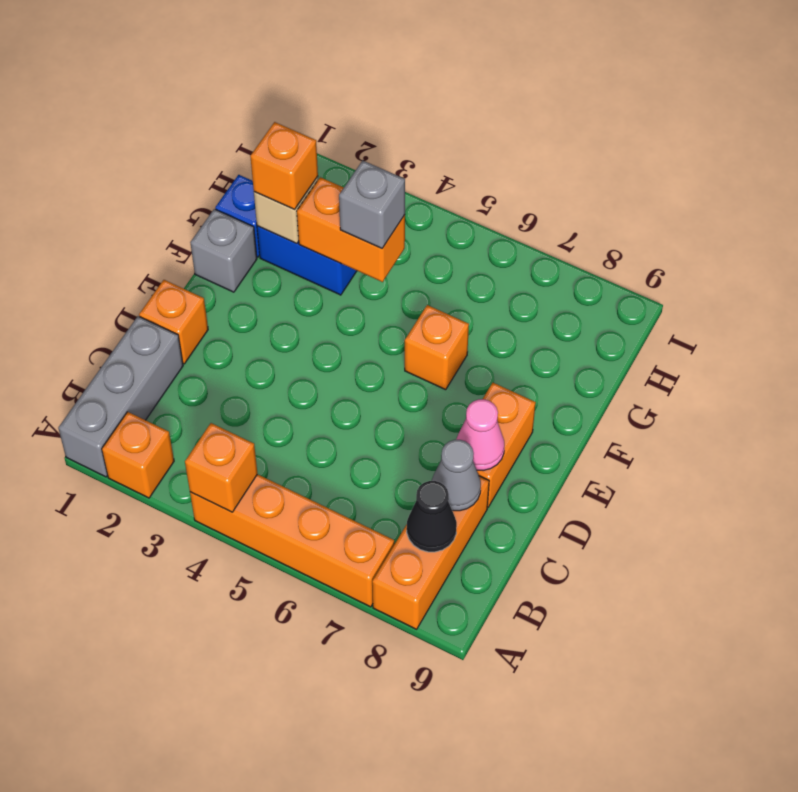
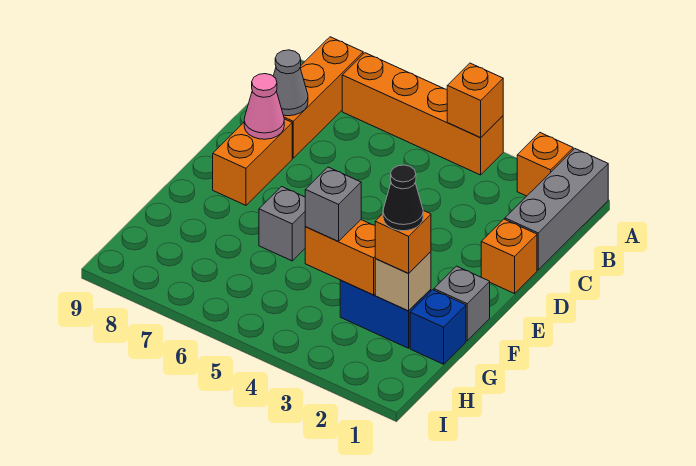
black cone B8 level 2 -> black cone G2 level 4
orange brick F6 level 1 -> grey brick F6 level 1

